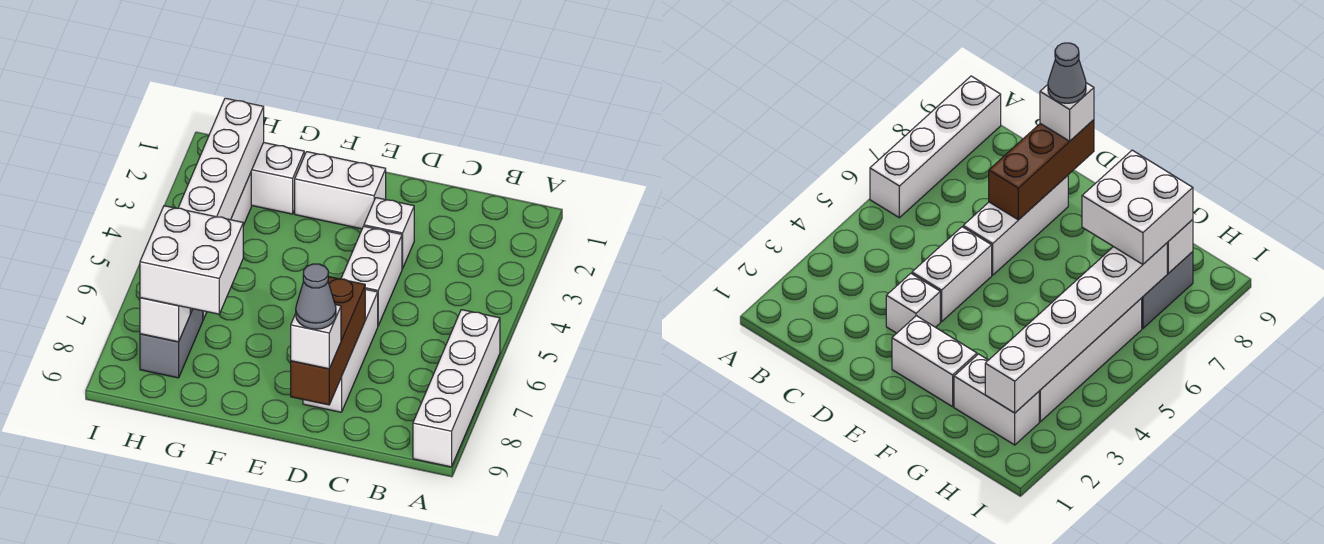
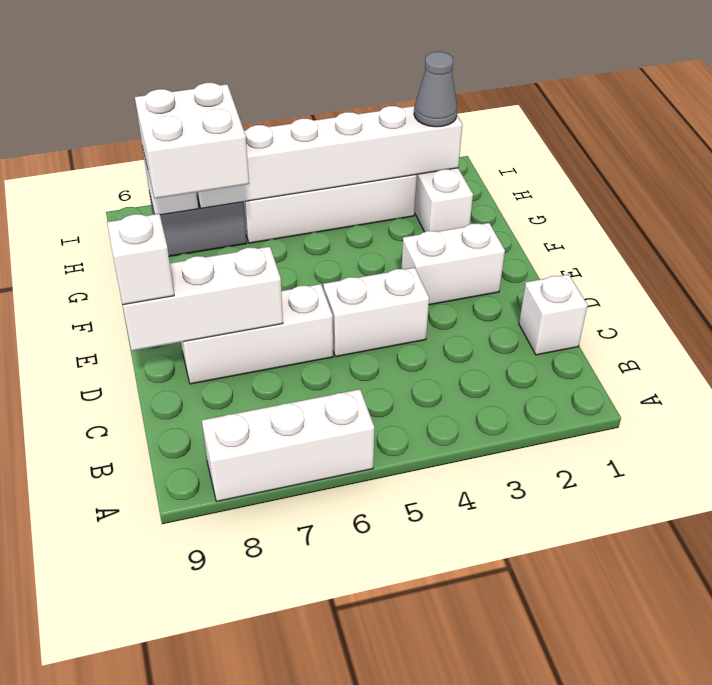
white brick A6:A9 level 1 -> white brick A6:A8 level 1
white brick D3 level 1 -> white brick C1 level 1
brown brick D7:D9 level 2 -> white brick D7:D9 level 2
grey cone D9 level 4 -> grey cone H2 level 3
white brick E2:F2 level 1 -> white brick E2:E3 level 1

